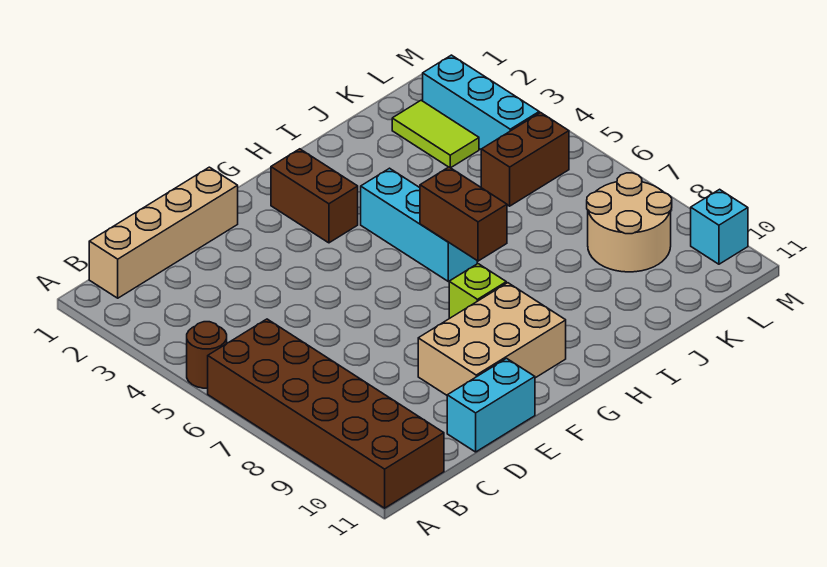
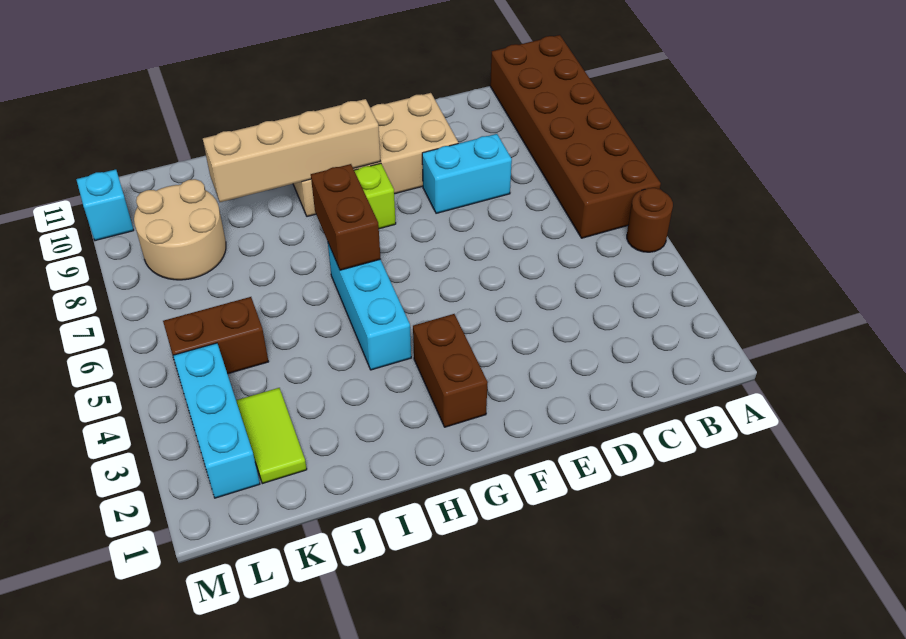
tan brick B1:E1 level 1 -> tan brick G9:J9 level 2
cyan brick D11:E11 level 1 -> cyan brick D8:E8 level 1
tan brick E9:G10 level 1 -> tan brick E9:H10 level 1

